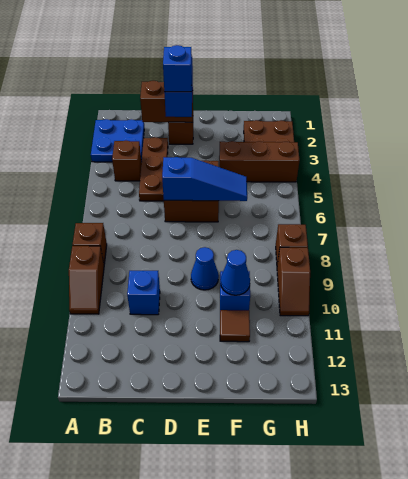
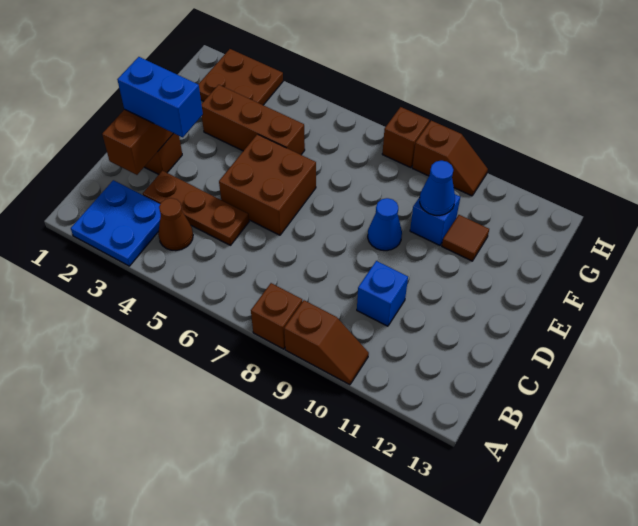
brown brick B4 level 1 -> brown cone B4 level 1
blue brick D3 level 4 -> none
blue slope D6:F6 level 2 top D -> none
brown brick F4:H4 level 1 -> brown brick F3:F5 level 1

